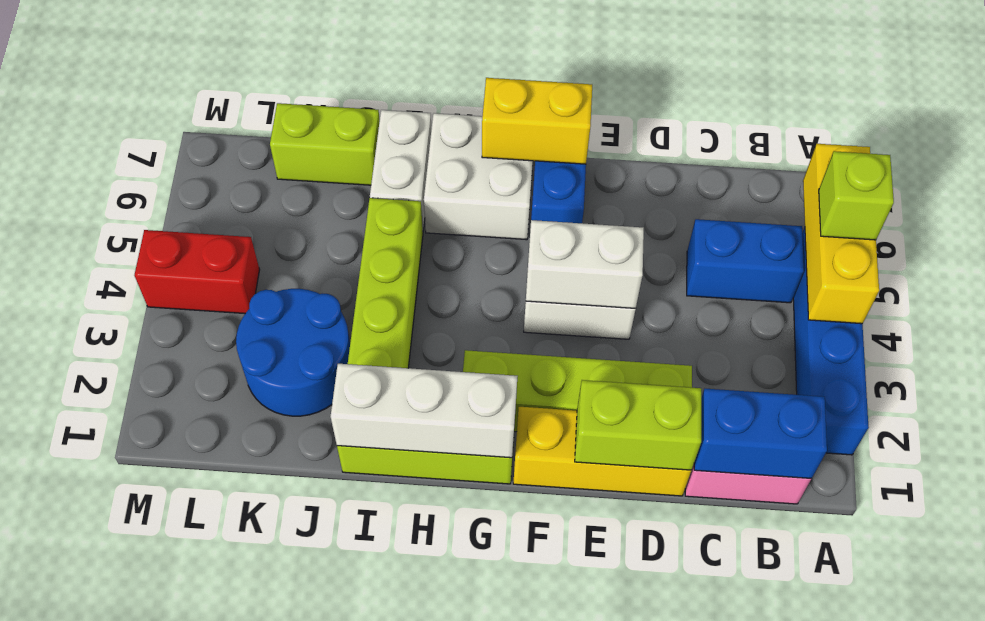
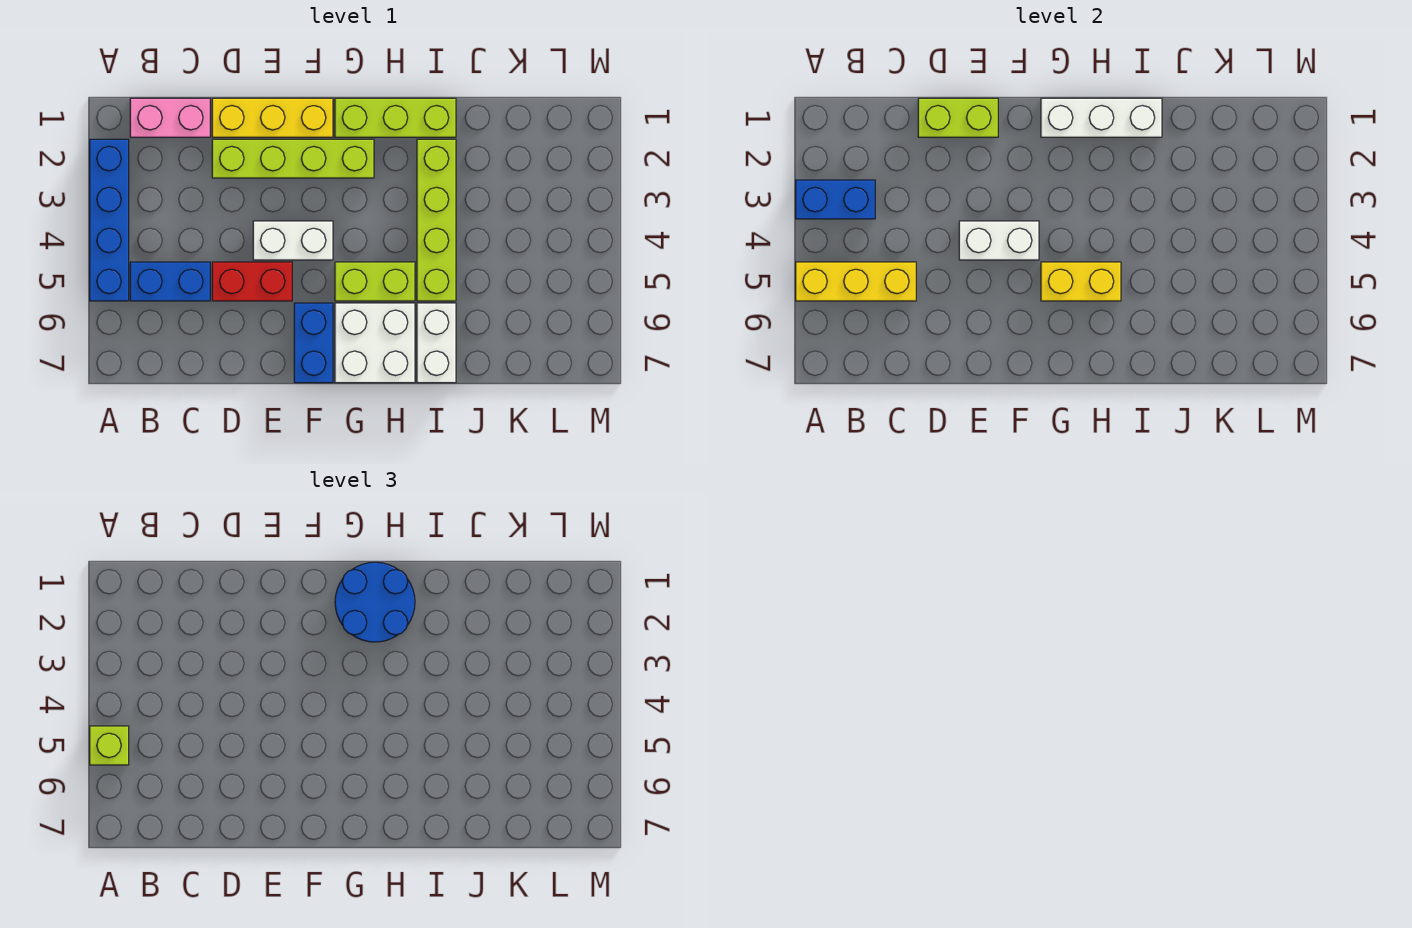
yellow brick A4:A6 level 2 -> yellow brick A5:C5 level 2
blue brick B1:C1 level 2 -> blue brick A3:B3 level 2
yellow brick F7:G7 level 2 -> yellow brick G5:H5 level 2
blue round brick J2:K3 level 1 -> blue round brick G1:H2 level 3
lime brick J7:K7 level 1 -> lime brick G5:H5 level 1
red brick L4:M4 level 1 -> red brick D5:E5 level 1

